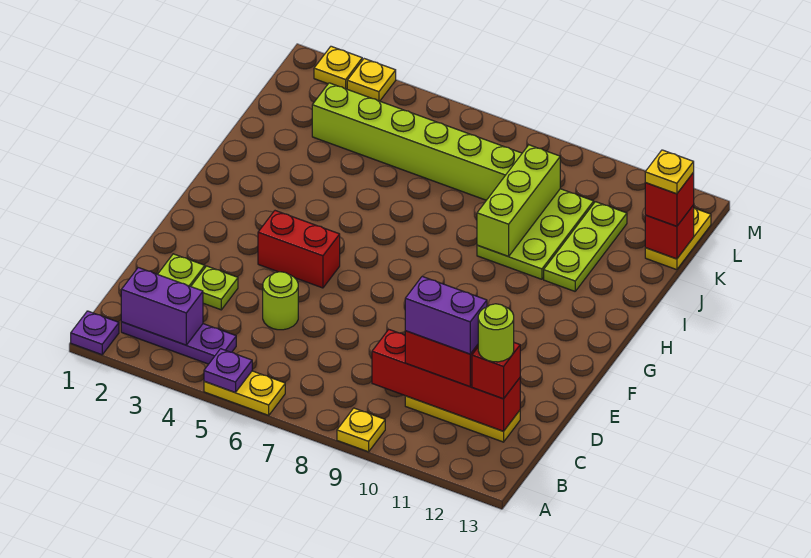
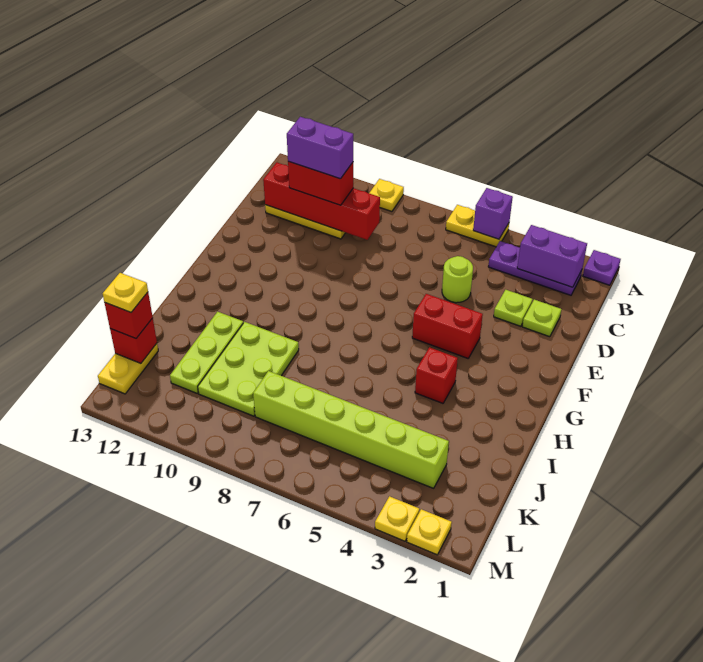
purple plate A5 level 2 -> purple brick A5 level 2
red brick C12 level 3 -> red brick H4 level 1
lime round brick C12 level 4 -> none
lime brick I9:K9 level 2 -> none

